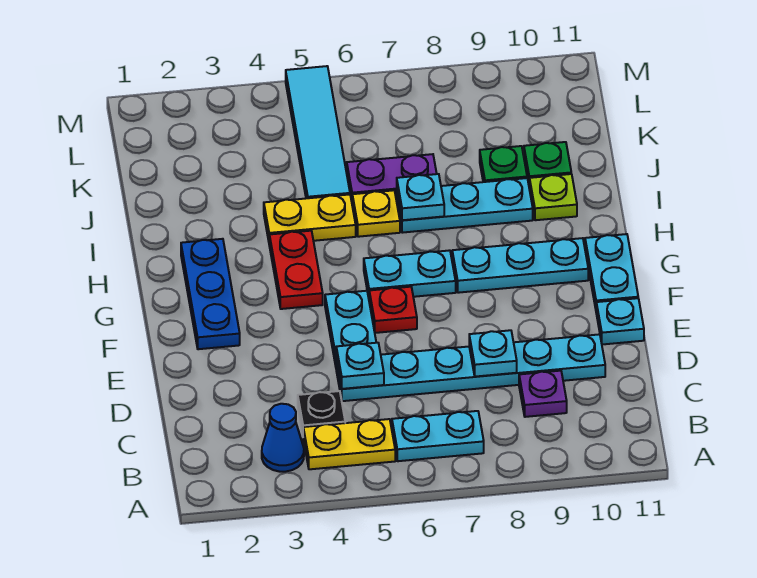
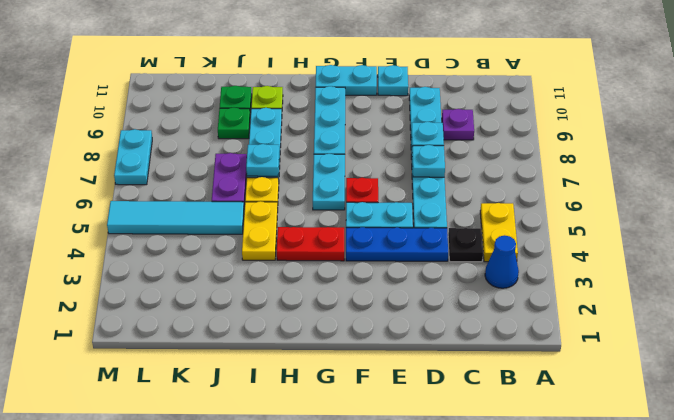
cyan plate B6:B7 level 1 -> cyan plate M7:M8 level 1
cyan plate D5 level 2 -> cyan plate D7 level 2
blue plate F2:H2 level 1 -> blue plate D4:F4 level 1

